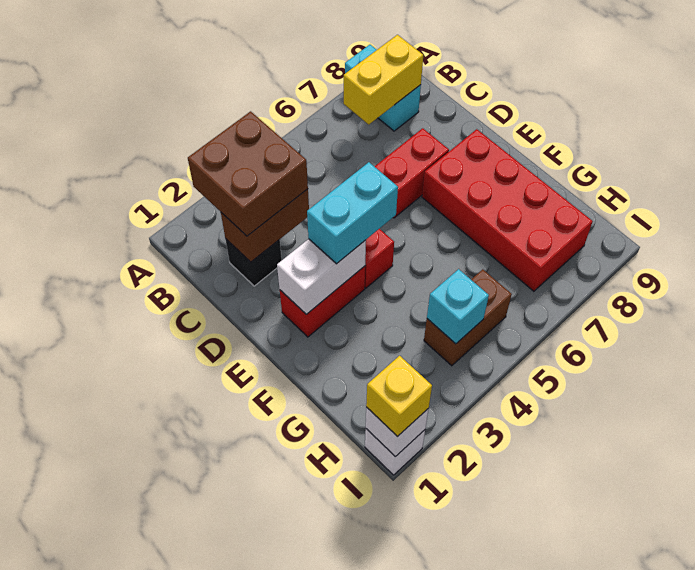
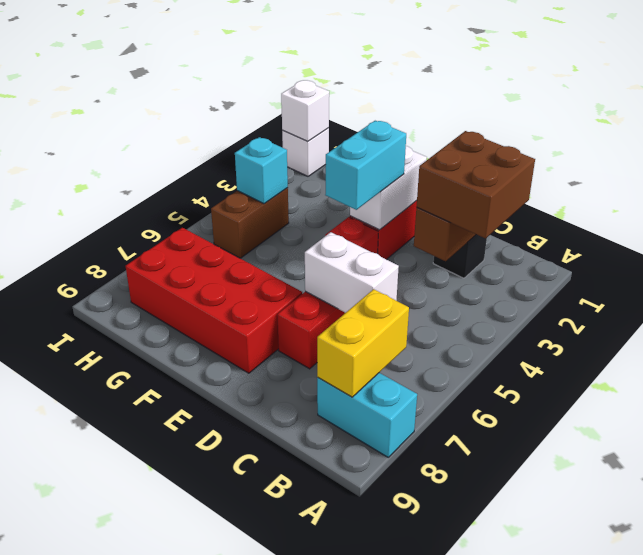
none -> white brick C6:D6 level 2
yellow brick I1 level 3 -> none

